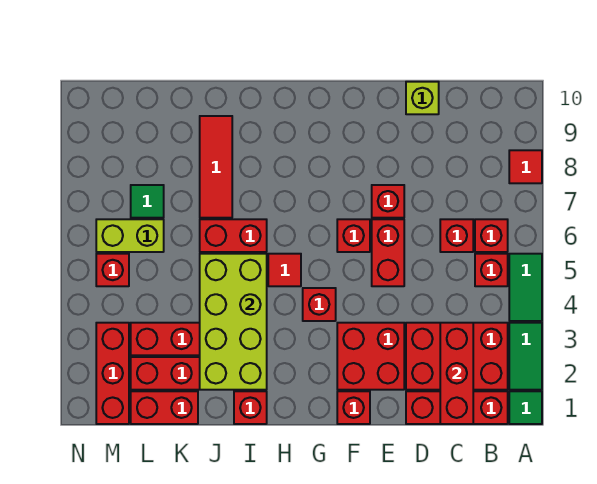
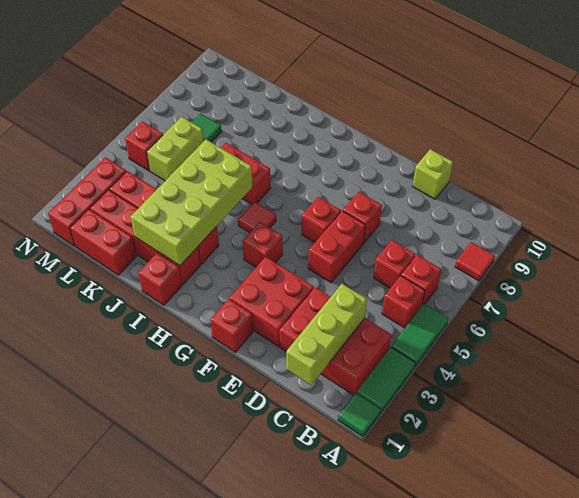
red brick B1:D1 level 1 -> none
red brick C1:C3 level 2 -> lime brick C1:C3 level 2
red tile J7:J9 level 1 -> none
lime brick L6:M6 level 1 -> lime brick L5:L6 level 1

